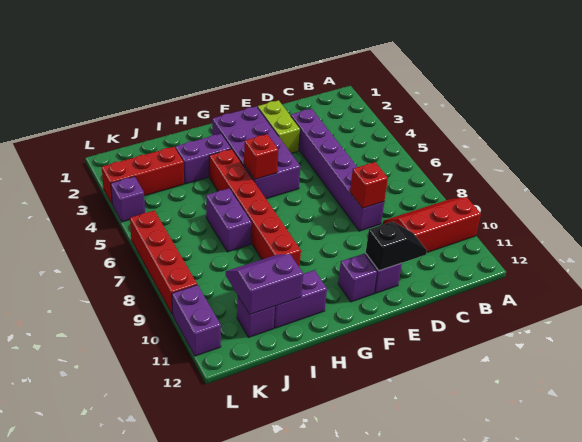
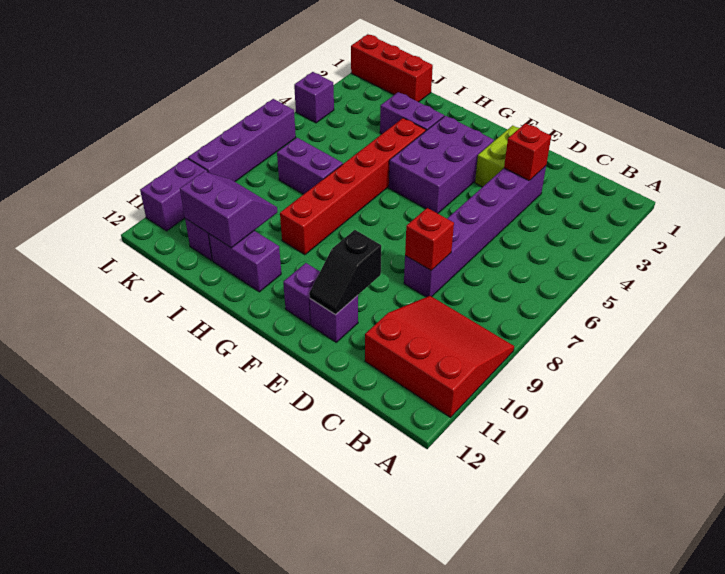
red slope A9:C10 level 1 top 10 -> red slope A9:C11 level 1 top 11
black slope D11:E11 level 2 top E -> black slope E10:E11 level 2 top 10
purple brick F2:G5 level 1 -> purple brick F3:G5 level 1
red brick G5 level 2 -> red brick D3 level 2
purple brick I6:I7 level 1 -> purple brick I7:J7 level 1
red brick J3:L3 level 1 -> red brick J1:L1 level 1
red brick L6:L9 level 1 -> purple brick L6:L9 level 1

